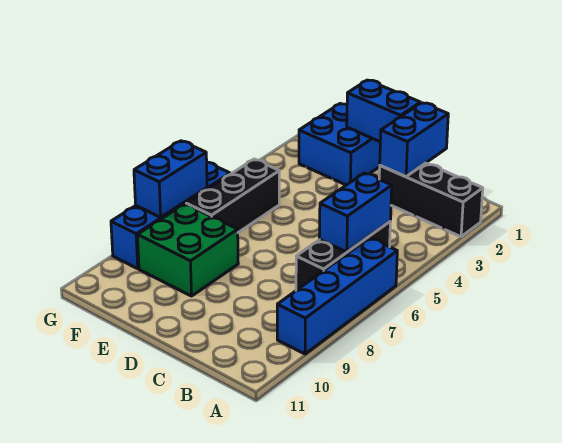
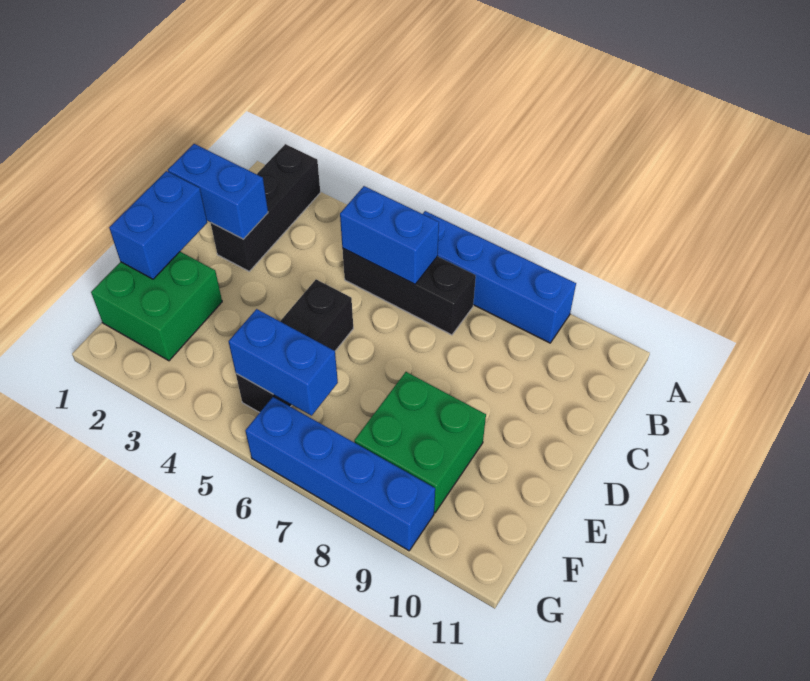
blue brick E1:F2 level 1 -> green brick E1:F2 level 1
black brick F5:F7 level 1 -> black brick D5:F5 level 1
blue brick G7:G8 level 2 -> blue brick F5:F6 level 2

